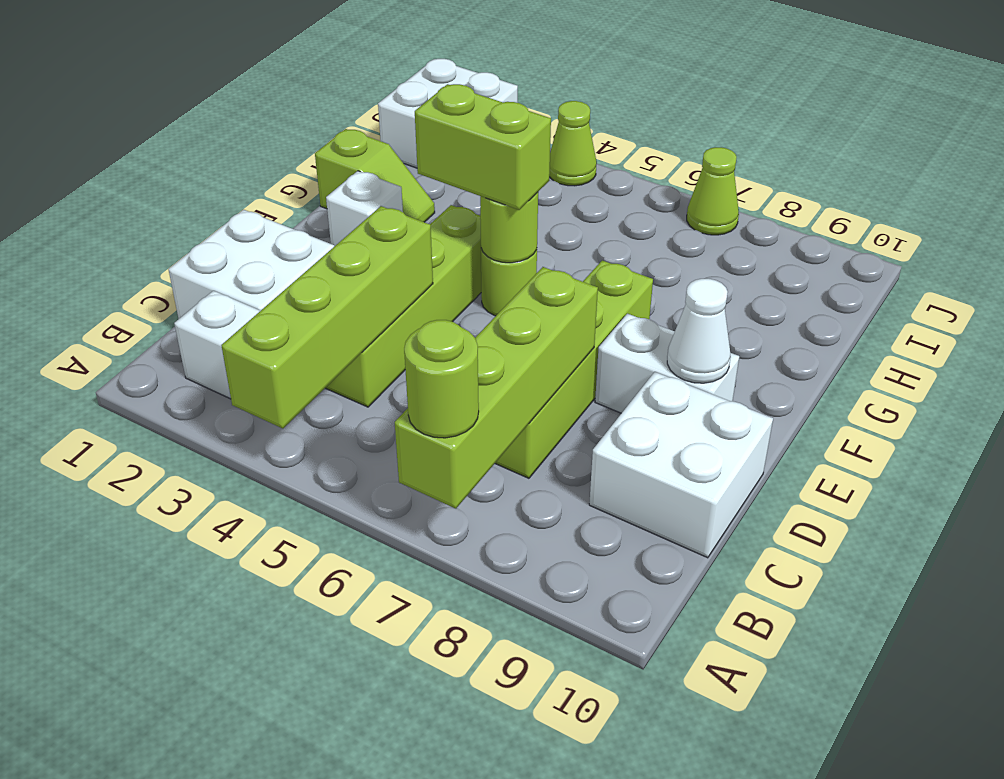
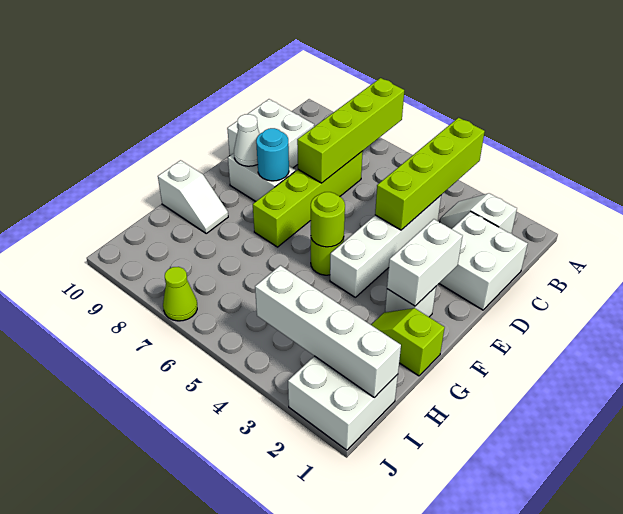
lime round brick A7 level 3 -> none
lime brick C4:F4 level 1 -> white brick C4:F4 level 1
none -> white brick E2:F2 level 2
none -> cyan round brick E8 level 2
lime brick F4:F5 level 3 -> none
none -> white slope G9:G10 level 1 top 10
none -> white brick I1:I4 level 2
lime cone J4 level 1 -> none

